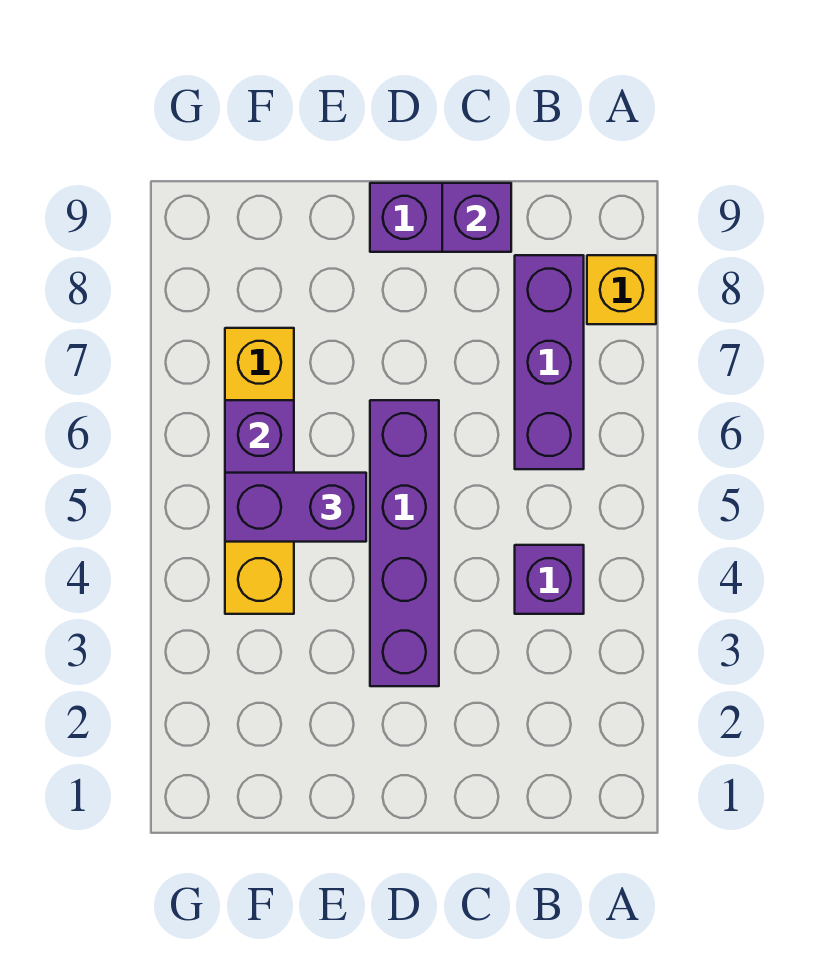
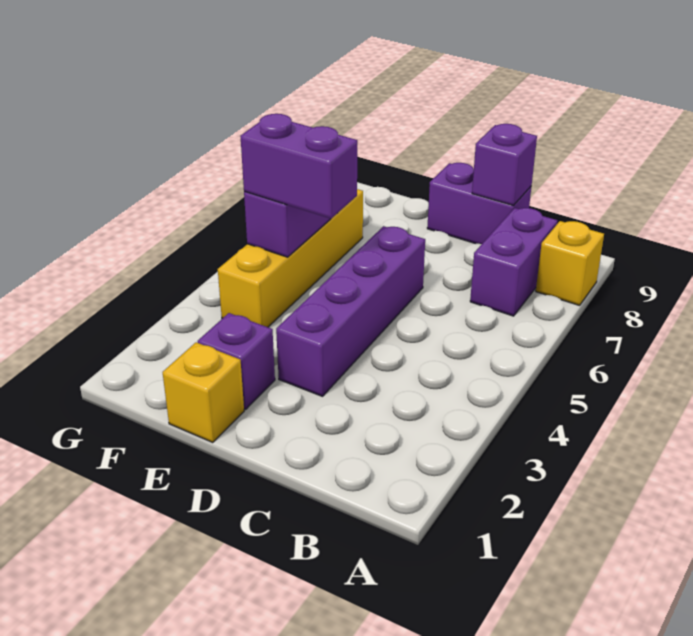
purple brick B4 level 1 -> purple brick E2 level 1
purple brick B6:B8 level 1 -> purple brick B7:B8 level 1
none -> yellow brick E1 level 1

